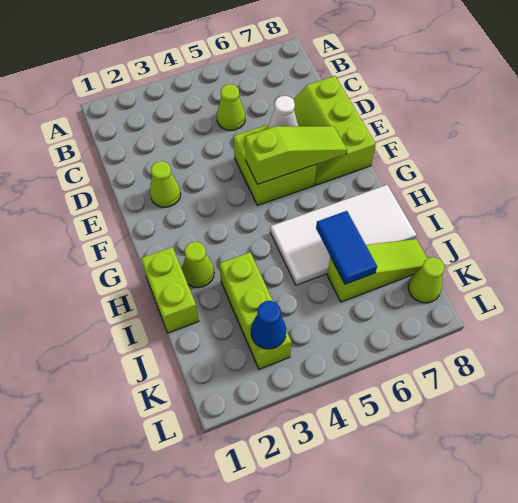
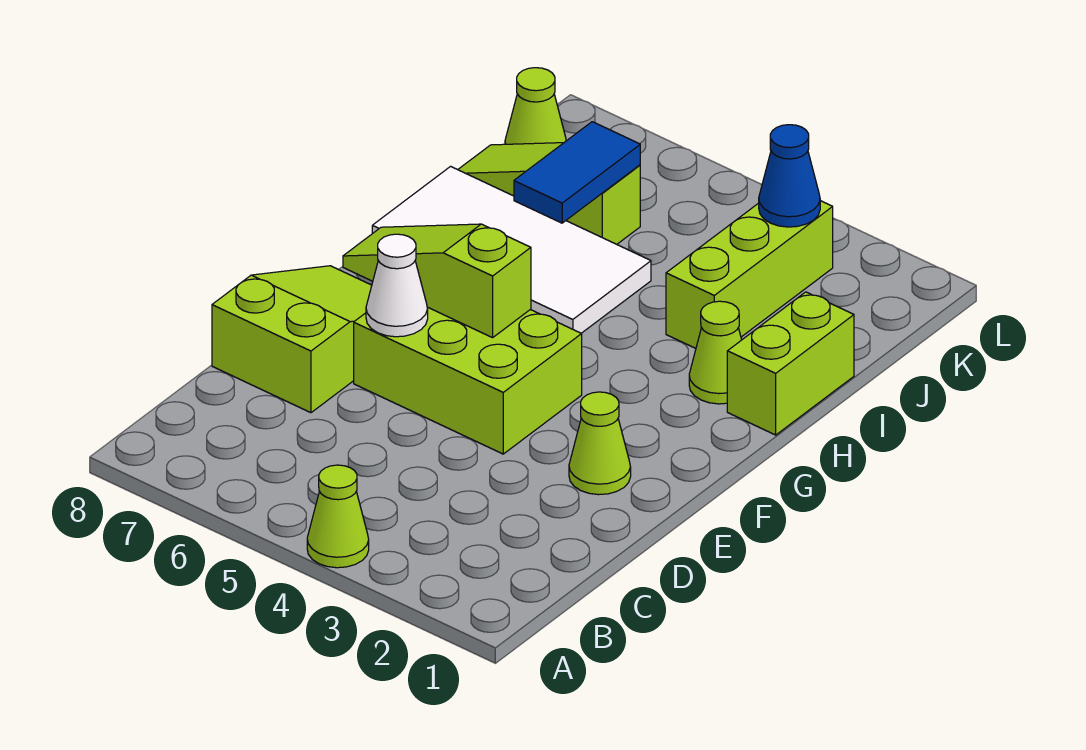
lime cone C5 level 1 -> lime cone A4 level 1
lime slope D7:F8 level 1 top 8 -> lime slope D7:F8 level 1 top D
lime brick E5:F6 level 1 -> lime brick E4:F6 level 1

